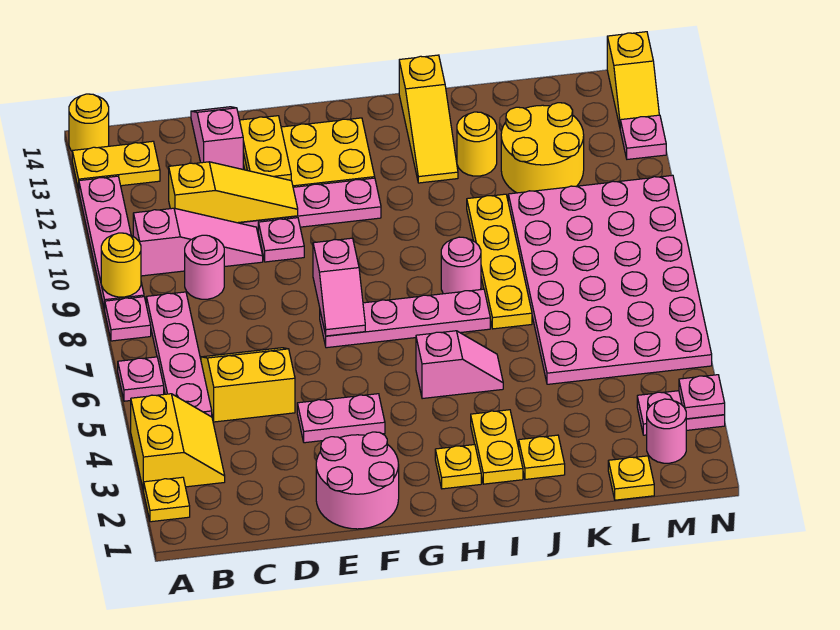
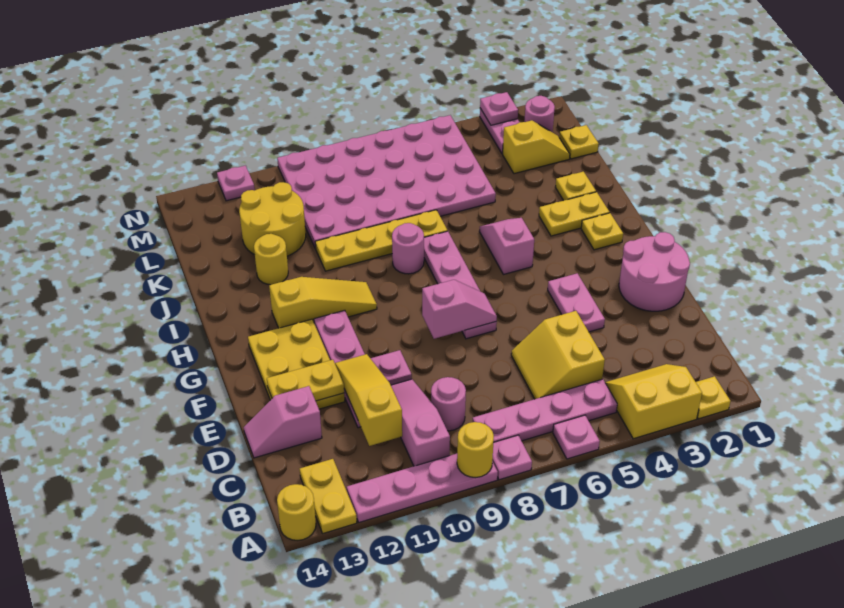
yellow slope I12:I14 level 1 top 14 -> yellow slope H10:H12 level 1 top 12
yellow slope N13:N14 level 1 top 14 -> yellow slope L2:L3 level 1 top 3

